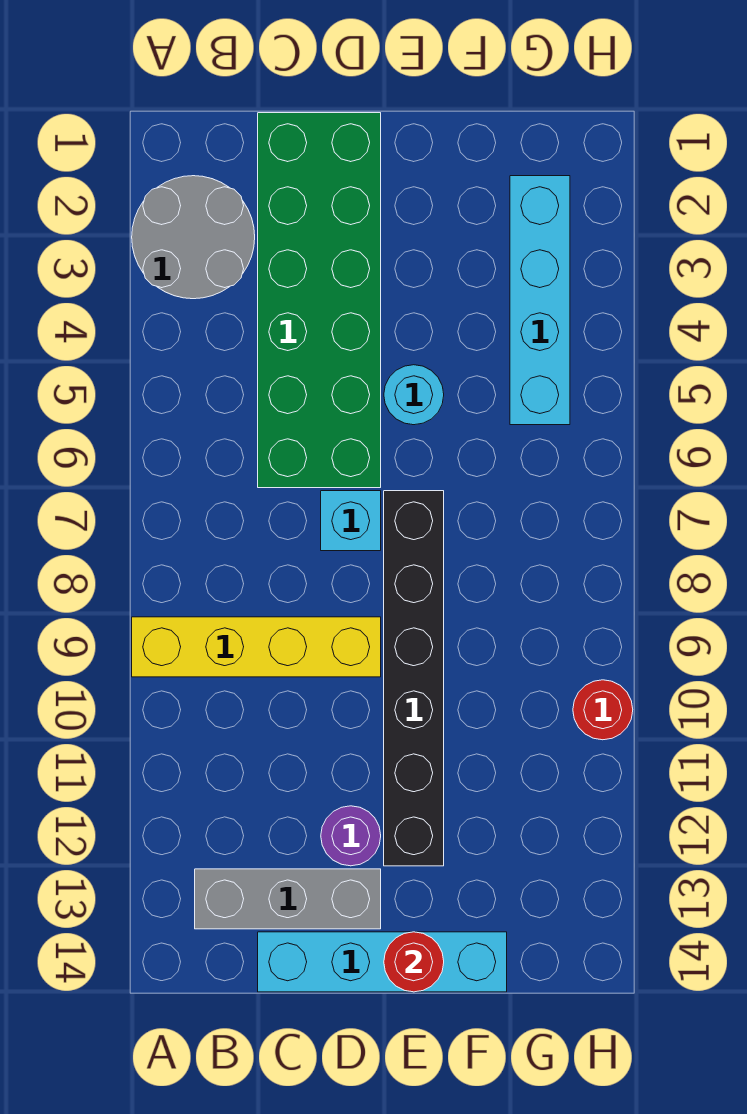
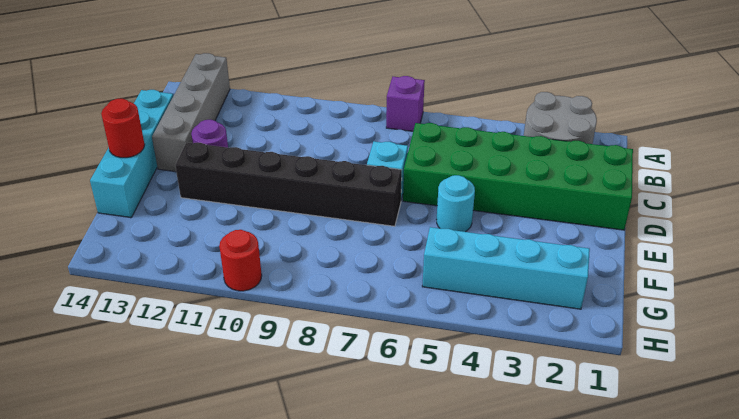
none -> purple brick A7 level 1
yellow brick A9:D9 level 1 -> none
grey brick B13:D13 level 1 -> grey brick A13:D13 level 1

